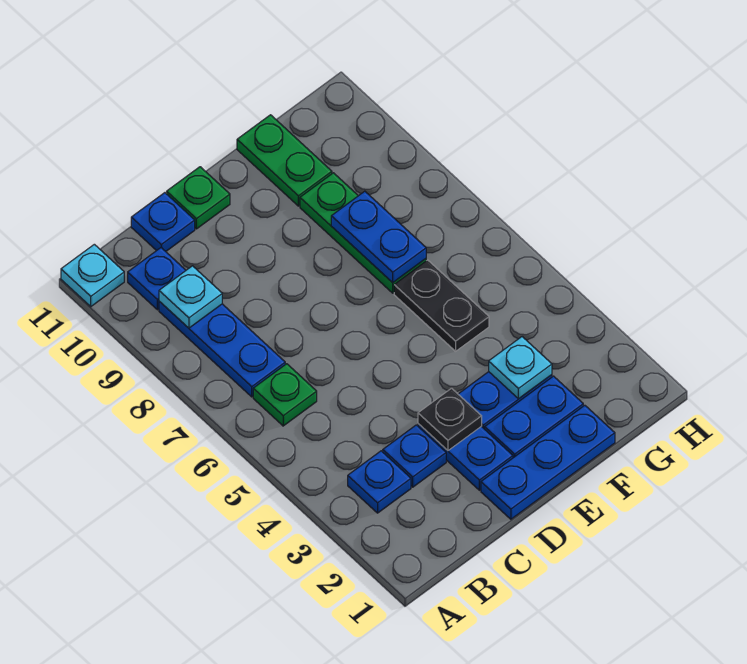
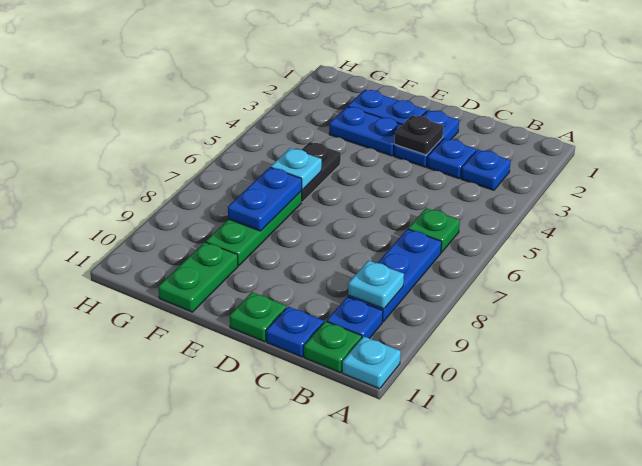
none -> green plate B11 level 1
blue plate D1:F1 level 1 -> none
cyan plate F3 level 2 -> cyan plate F6 level 2

